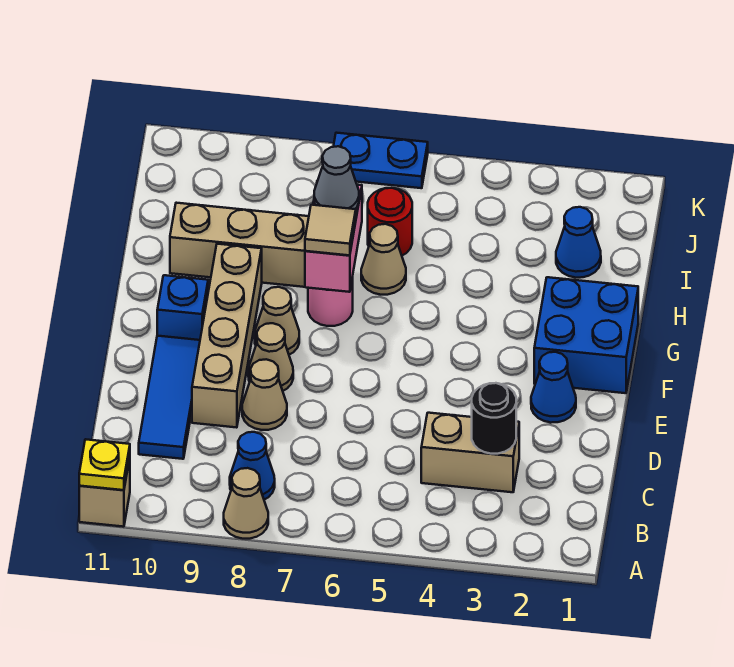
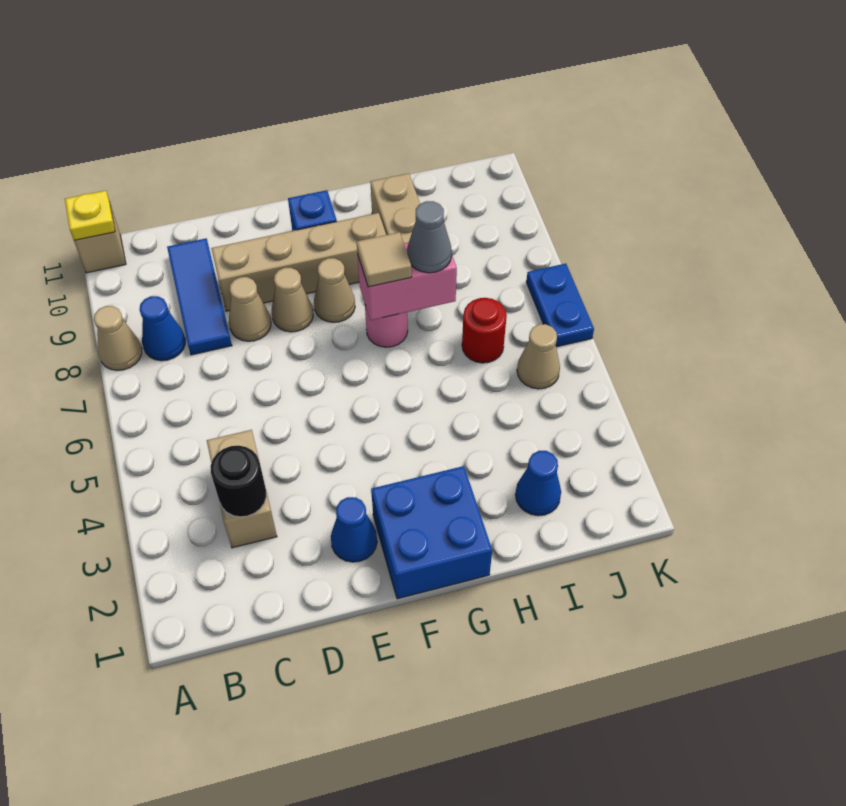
blue tile C10:E10 level 1 -> blue tile C8:C10 level 1
tan cone H6 level 1 -> tan cone J5 level 1

